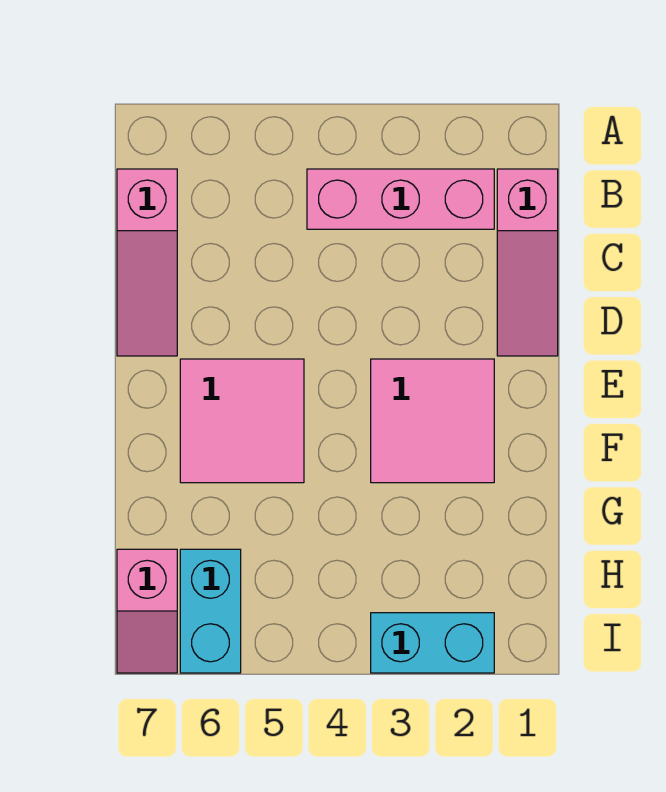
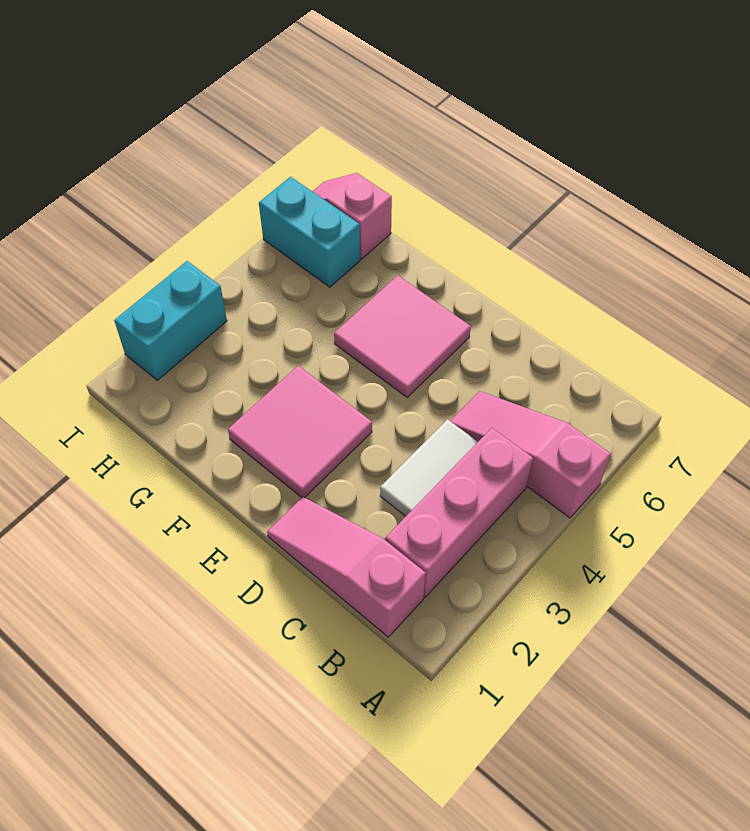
pink slope B7:D7 level 1 top B -> pink slope A5:C5 level 1 top A
none -> white tile C3:C4 level 1

